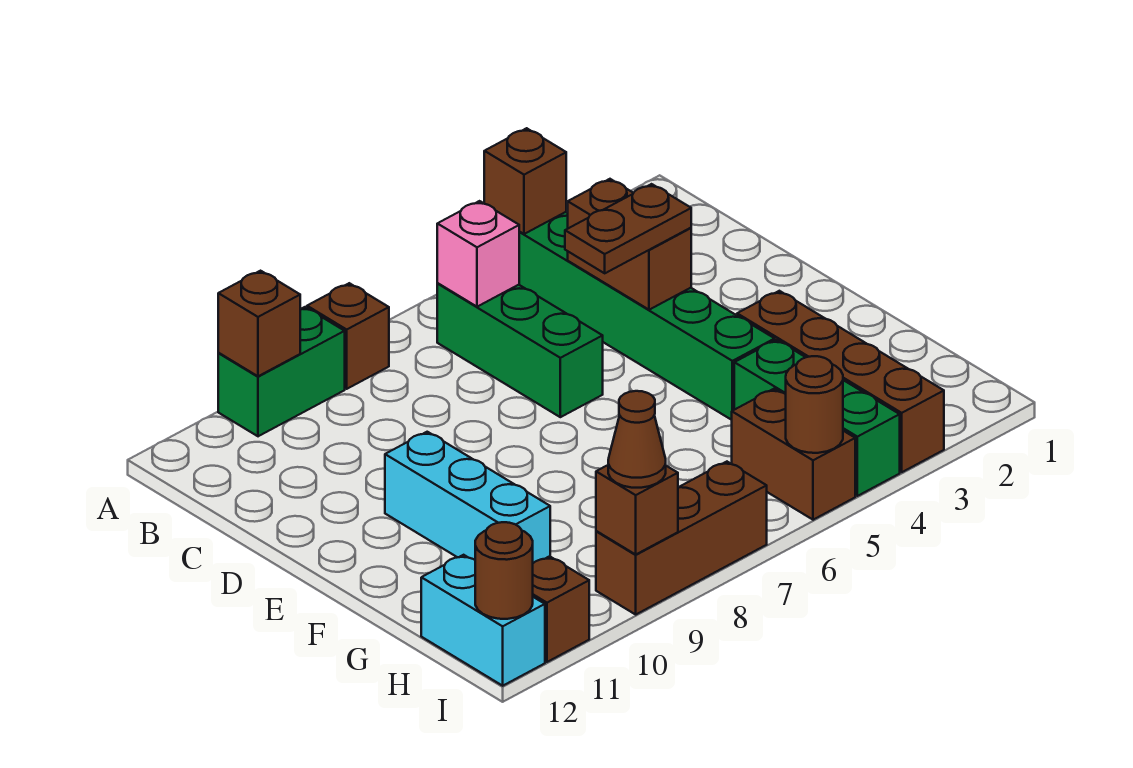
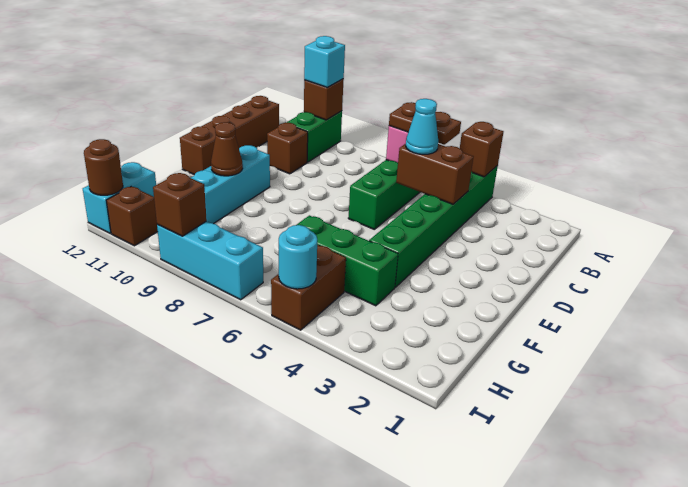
brown brick A8 level 1 -> brown brick C10 level 1
green brick A9:A10 level 1 -> green brick A10:B10 level 1
none -> cyan brick A10 level 3
brown brick C4:D4 level 2 -> brown brick C4:C5 level 2
none -> cyan cone C5 level 3
brown plate D4:D5 level 3 -> brown plate B5:B6 level 3
brown brick F3:I3 level 1 -> brown brick B12:E12 level 1
green brick G4:I4 level 1 -> green brick G4:G6 level 1
brown round brick I5 level 2 -> cyan round brick I5 level 2
brown brick I7:I9 level 1 -> cyan brick I7:I9 level 1
brown cone I9 level 3 -> brown cone F10 level 2

